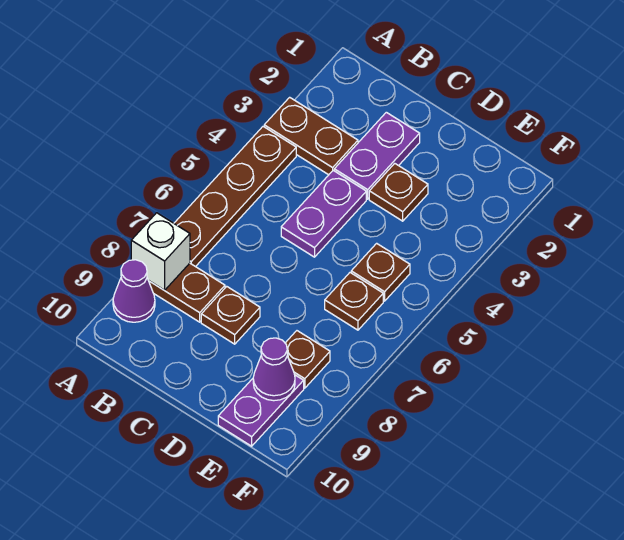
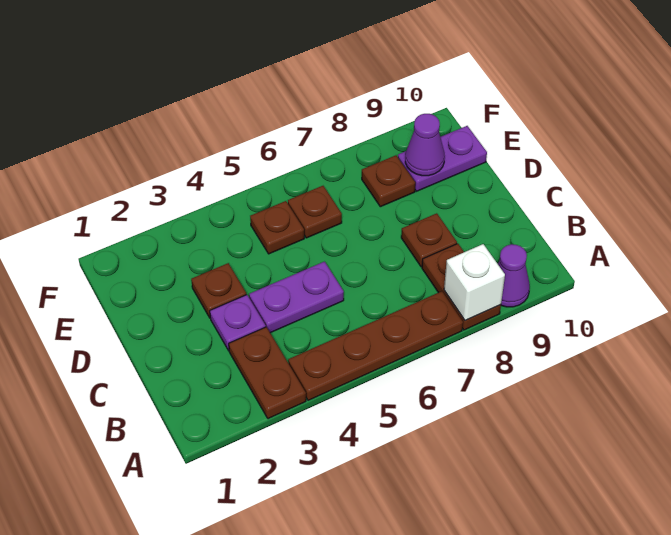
purple plate C2:C3 level 1 -> purple plate C3 level 1

